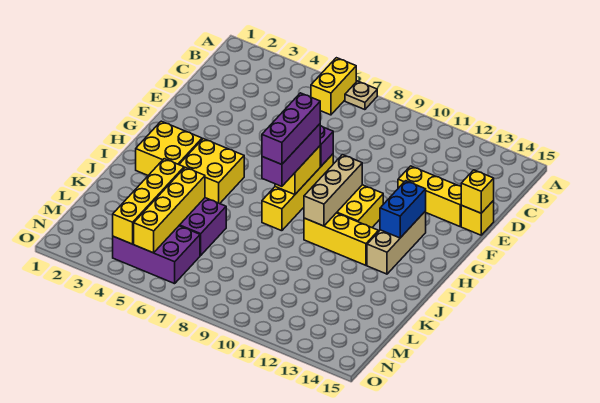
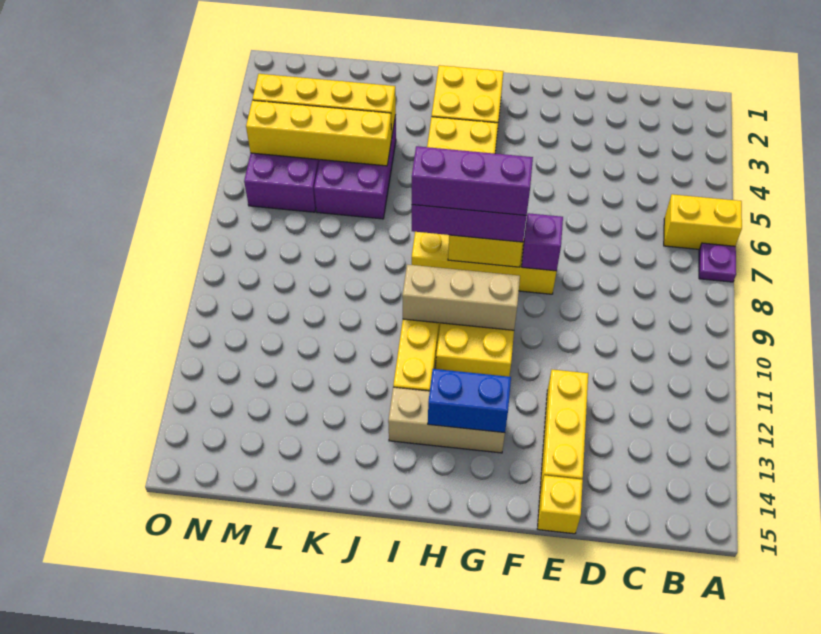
tan plate A7 level 1 -> purple plate A7 level 1
yellow brick E15 level 2 -> none

